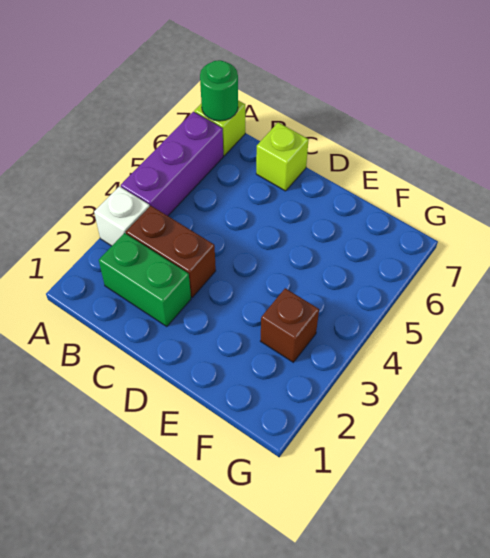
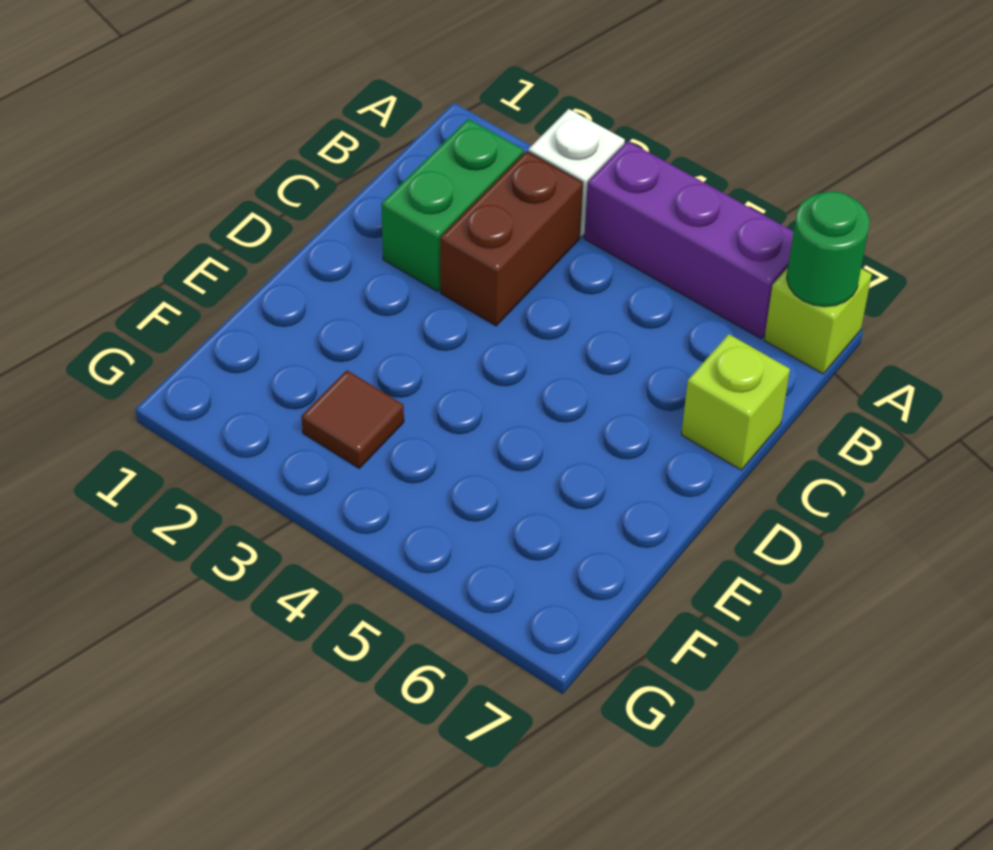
brown brick F3 level 1 -> brown tile F3 level 1

